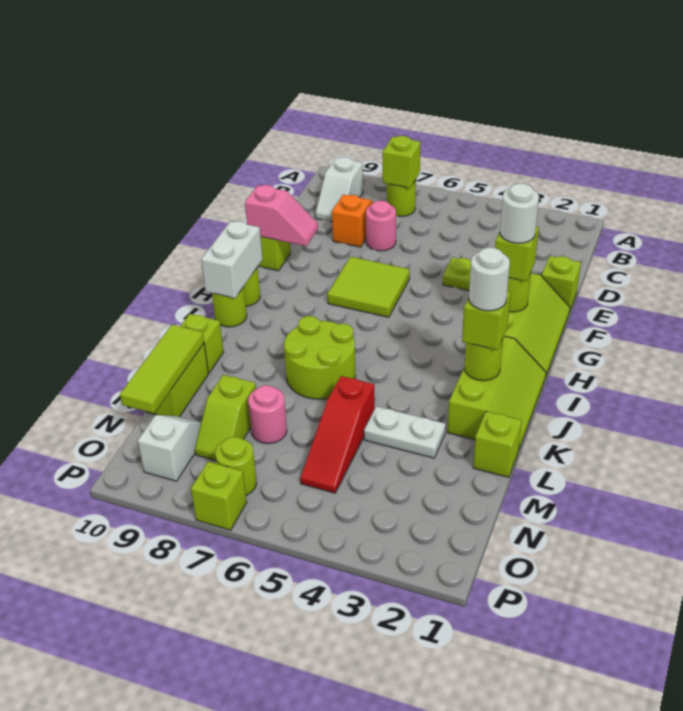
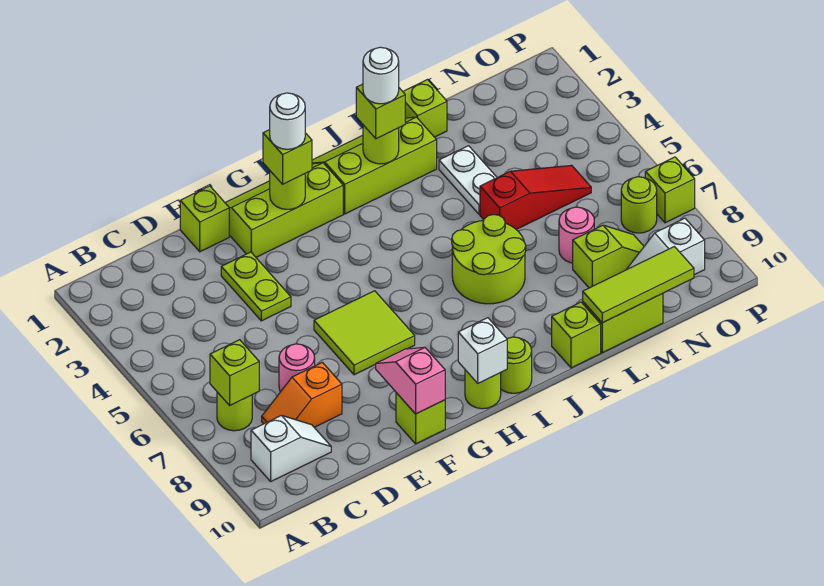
white brick H10:I10 level 2 -> white brick H10 level 2

